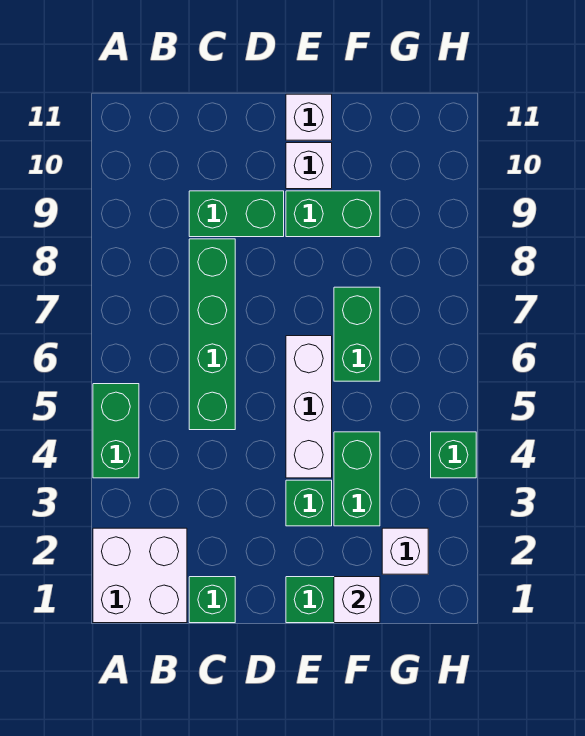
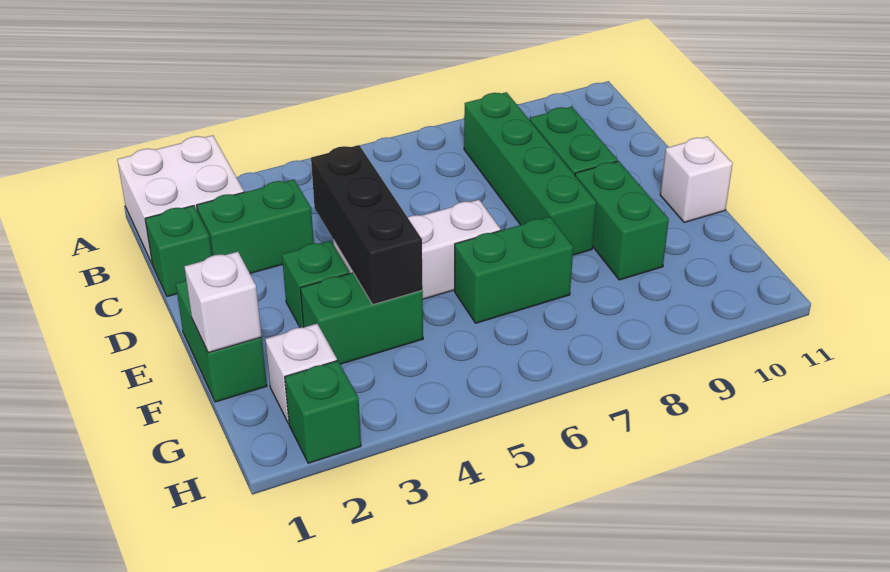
green brick A4:A5 level 1 -> green brick C2:C3 level 1
green brick C5:C8 level 1 -> green brick B8:E8 level 1
none -> black brick D4:F4 level 2
white brick E10 level 1 -> none
green brick H4 level 1 -> green brick H2 level 1

